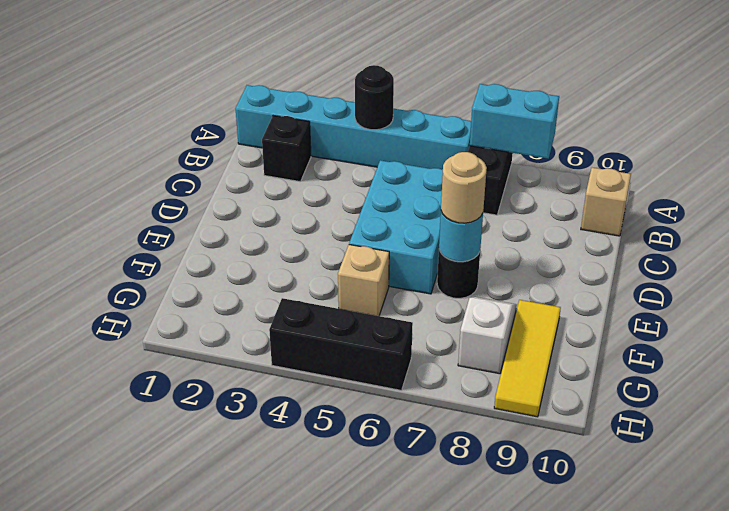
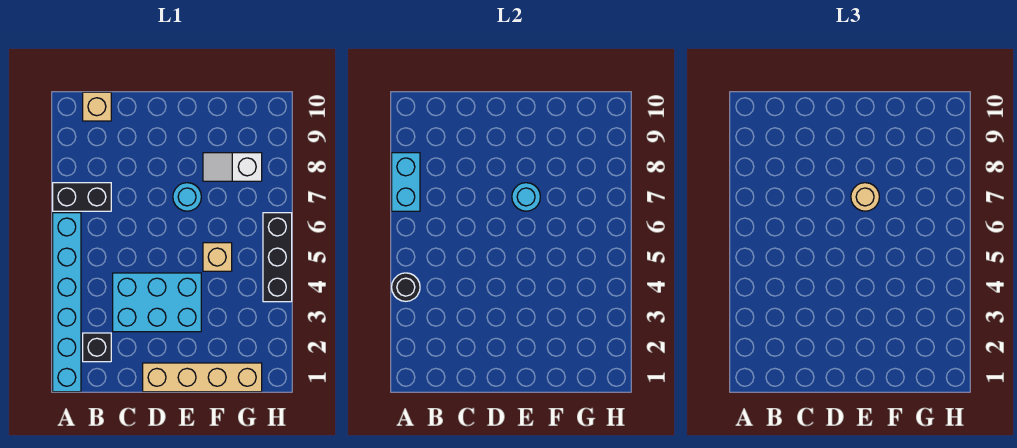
cyan brick C5:E6 level 1 -> cyan brick C3:E4 level 1
none -> tan brick D1:G1 level 1
black round brick E7 level 1 -> cyan round brick E7 level 1
yellow tile F9:H9 level 1 -> none

